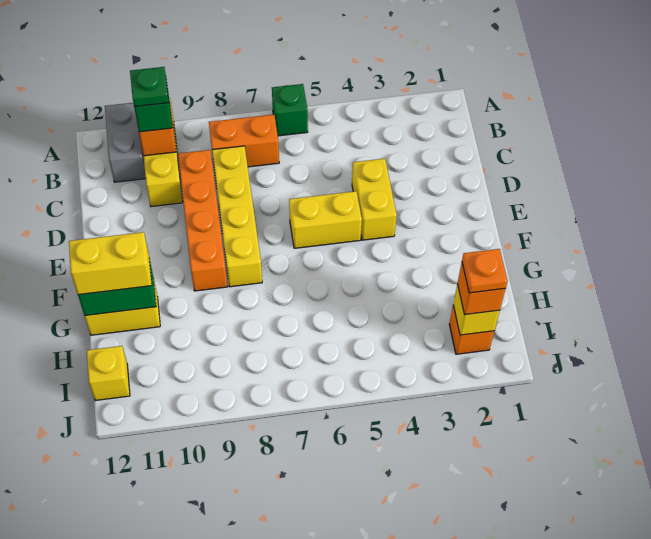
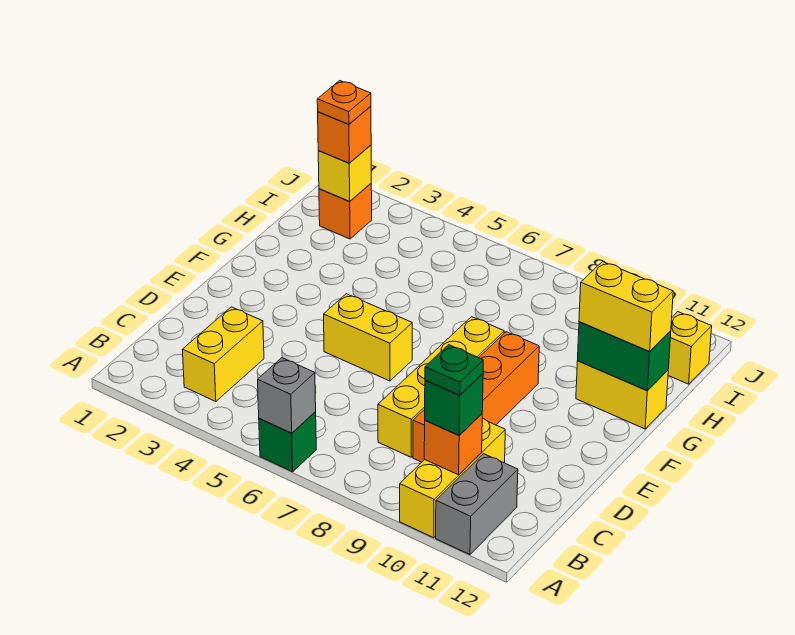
none -> grey brick A6 level 2
orange brick B7:B8 level 1 -> none
yellow brick D4:E4 level 1 -> yellow brick B3:C3 level 1

